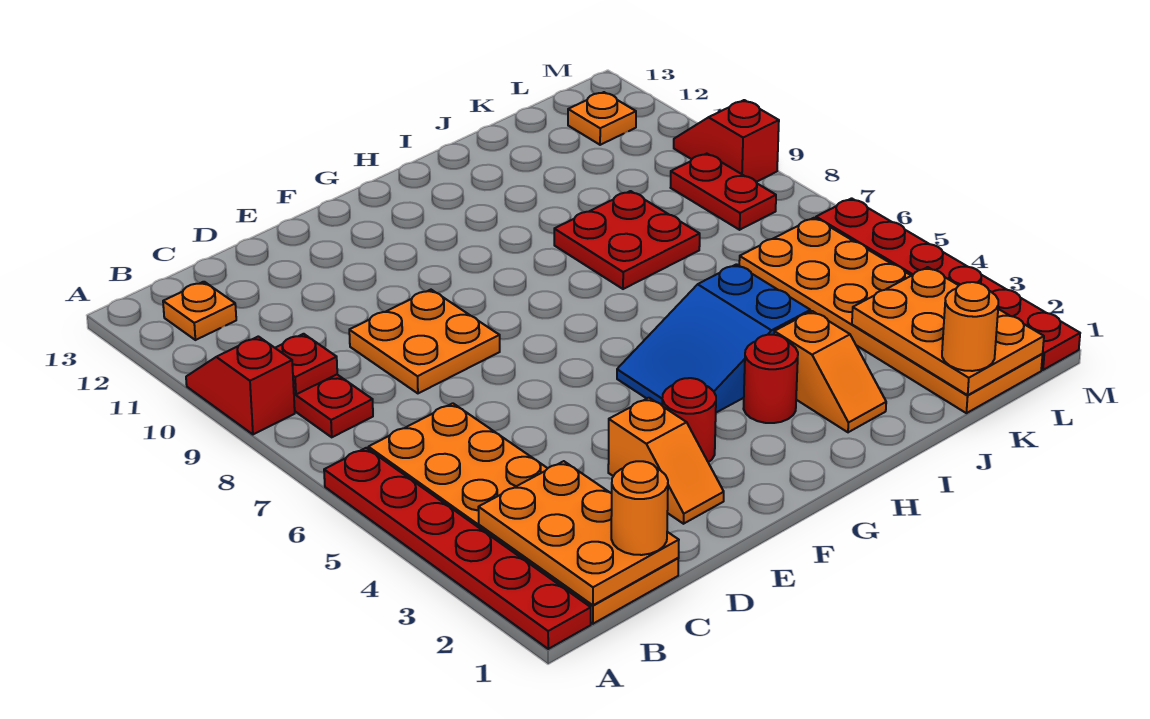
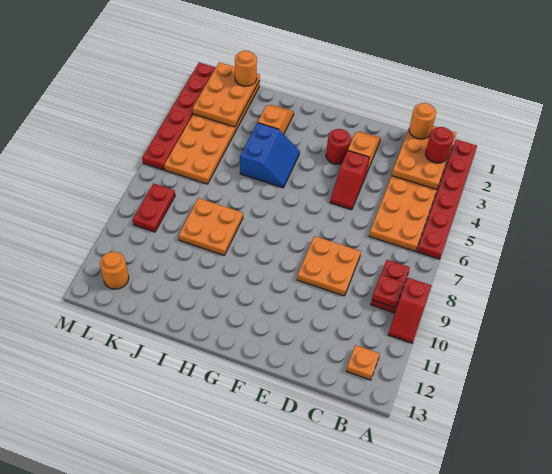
blue slope G4:I5 level 1 top I -> blue slope H4:I5 level 1 top I
red round brick H3 level 1 -> red round brick B2 level 3
red plate I8:J9 level 1 -> orange plate I8:J9 level 1
orange plate L12 level 1 -> orange round brick L12 level 1
red slope M9:M10 level 1 top 9 -> red slope E4:E5 level 1 top 4

